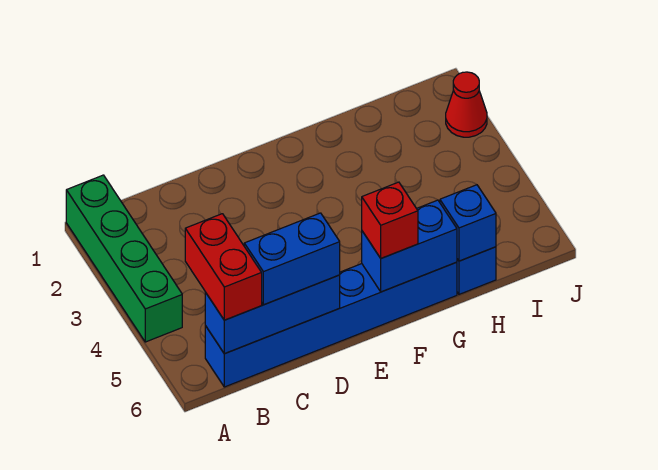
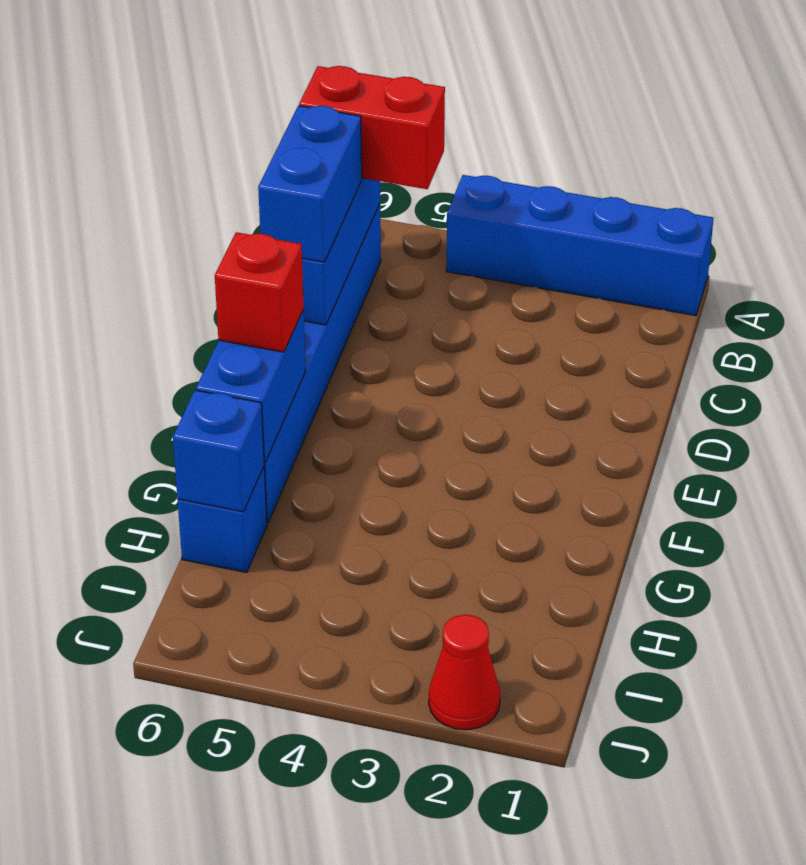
green brick A1:A4 level 1 -> blue brick A1:A4 level 1

